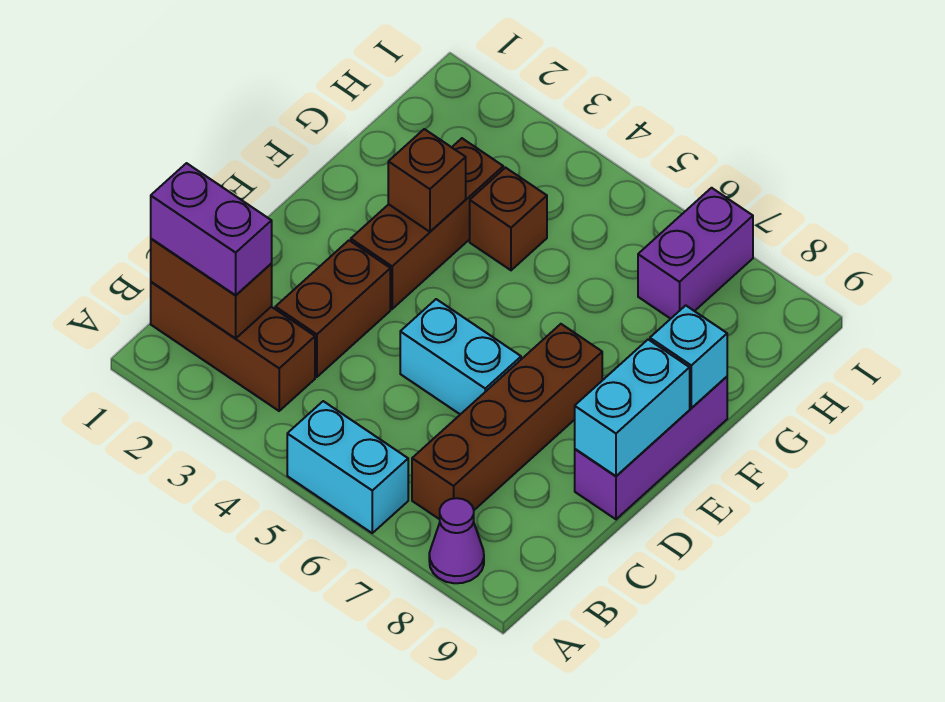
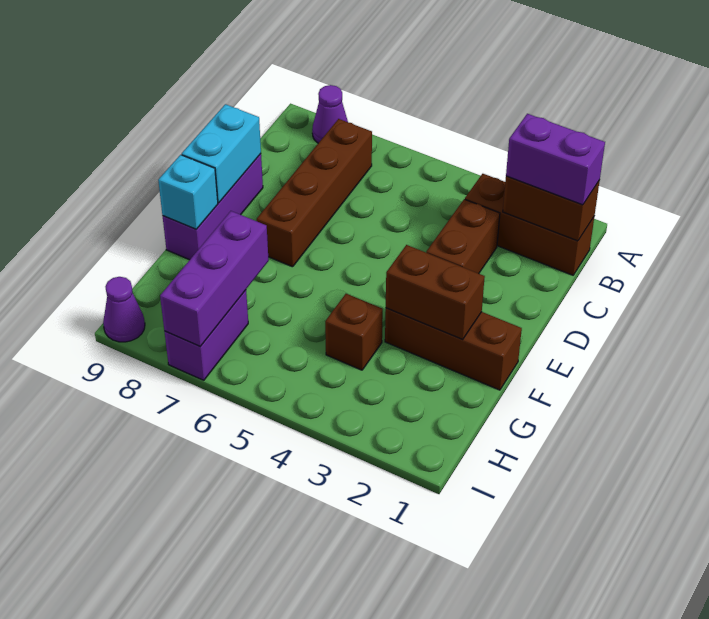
cyan brick A5:A6 level 1 -> none
cyan brick D5:D6 level 1 -> none
brown brick E3:G3 level 1 -> brown brick F1:F3 level 1
brown brick F3 level 2 -> brown brick F2:F3 level 2
none -> purple brick G7:I7 level 2
none -> purple cone I9 level 1

